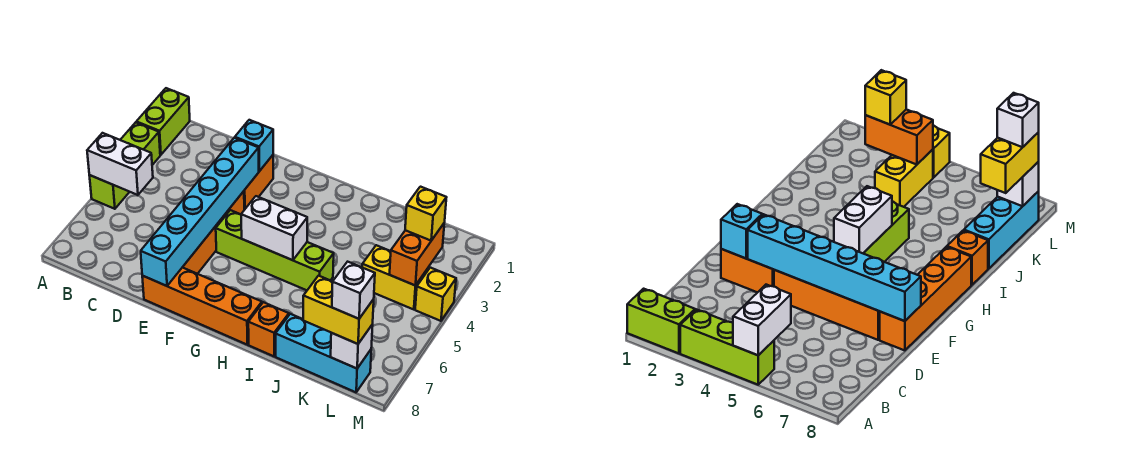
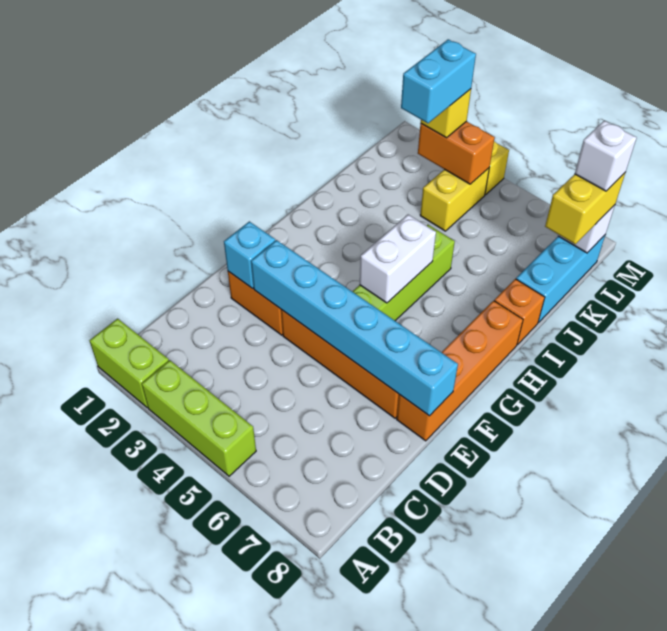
white brick A5:B5 level 2 -> none
none -> cyan brick K3:L3 level 4

